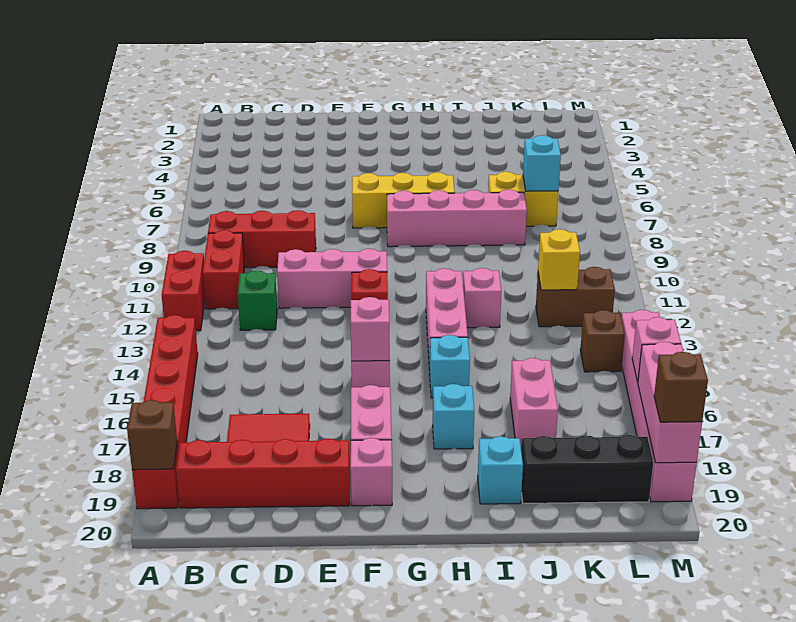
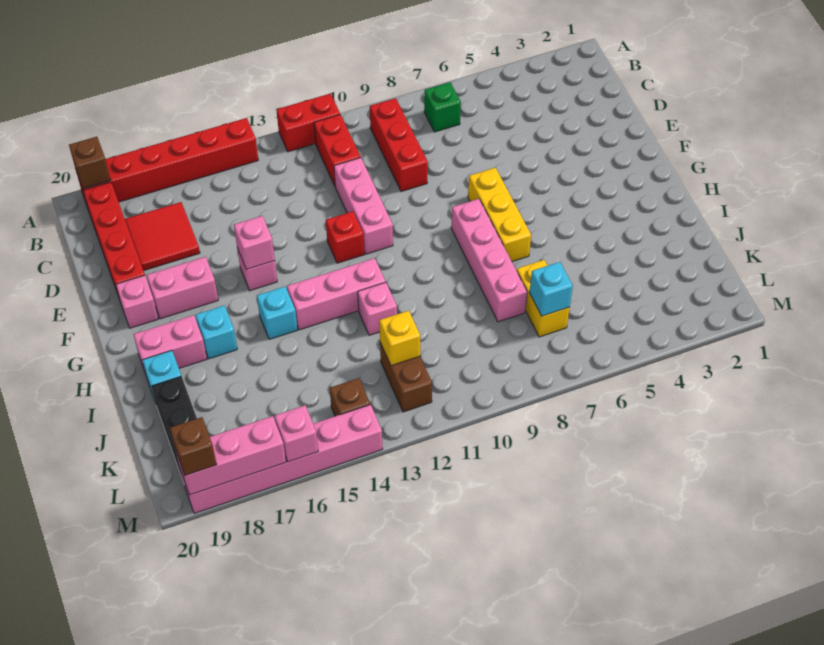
red brick B10:B11 level 1 -> red brick B11:C11 level 1
green brick C12 level 1 -> green brick B7 level 1
pink brick J16:J17 level 1 -> pink brick H18:H19 level 1

